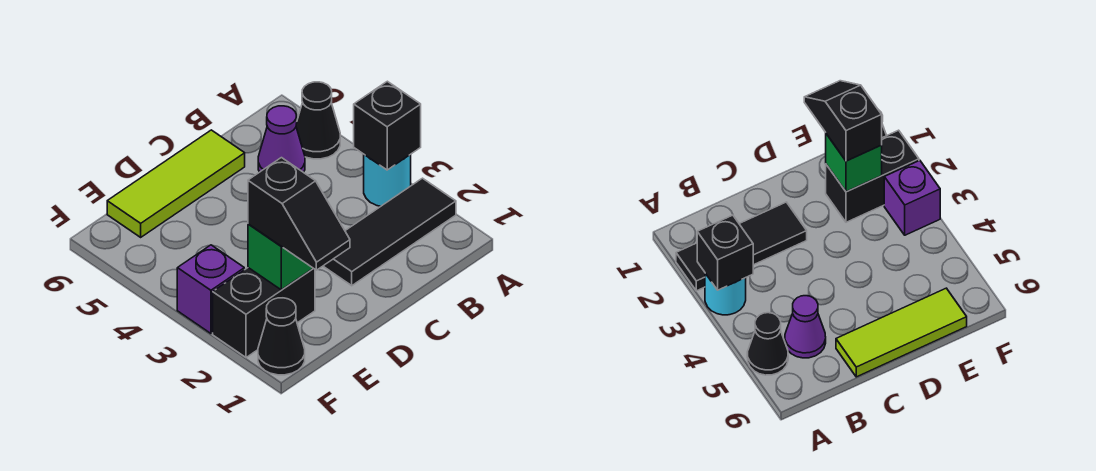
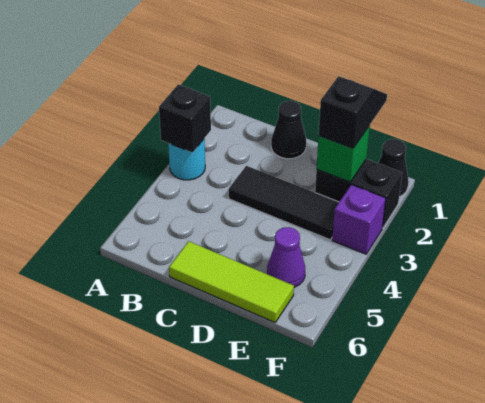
black tile A2:C2 level 1 -> black tile C3:E3 level 1
black cone A5 level 1 -> black cone C1 level 1
purple cone B5 level 1 -> purple cone E5 level 1

